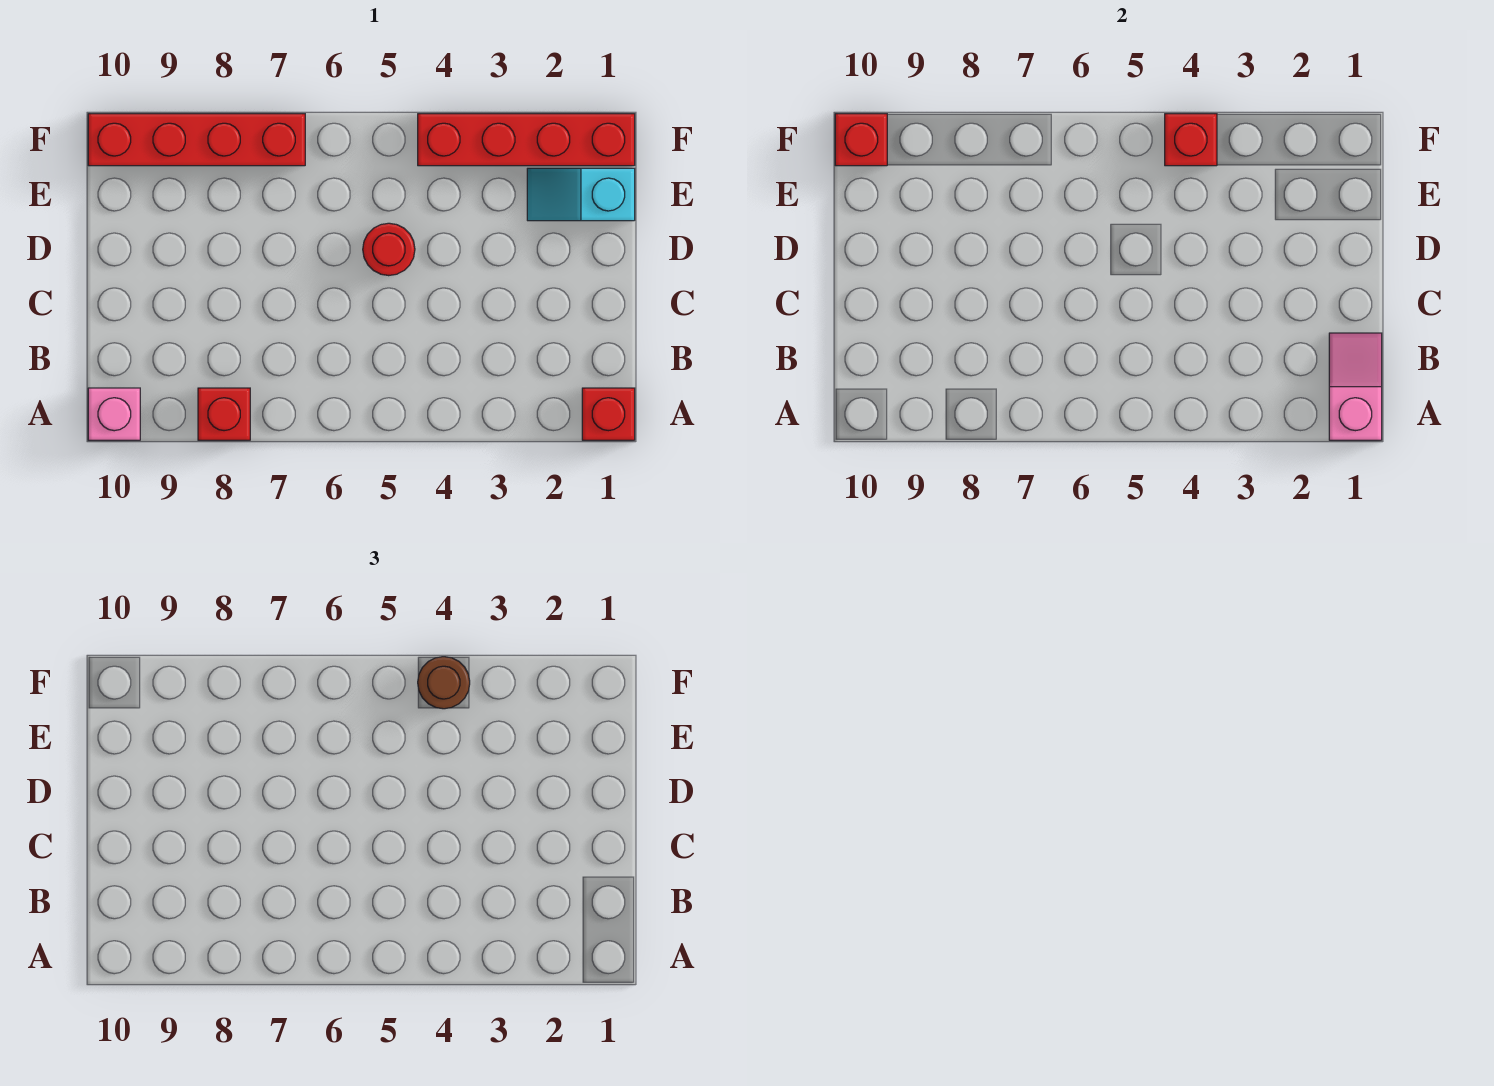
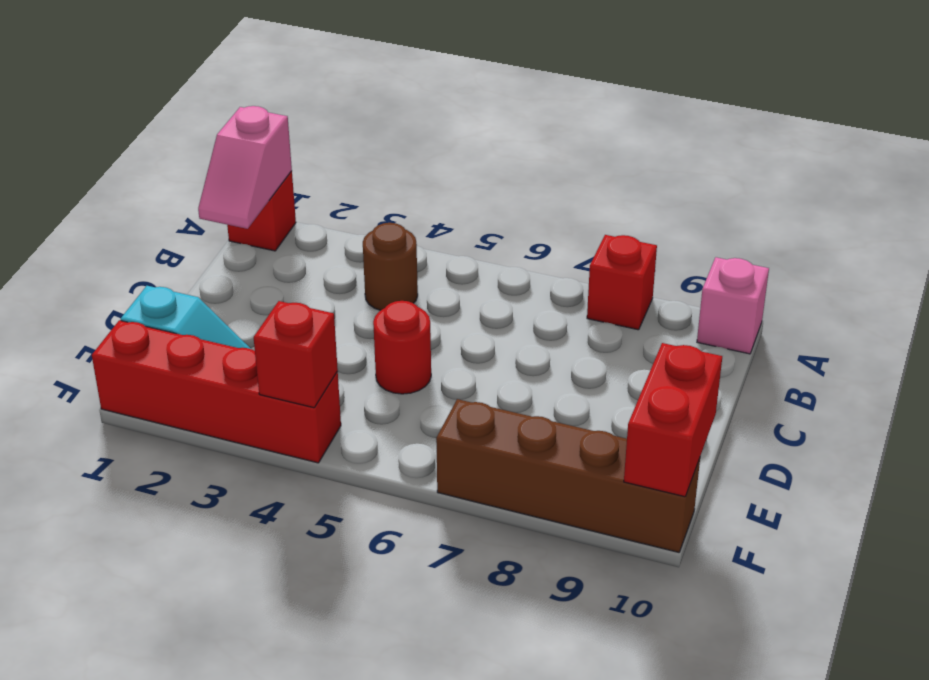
brown round brick F4 level 3 -> brown round brick B4 level 1
red brick F7:F10 level 1 -> brown brick F7:F10 level 1
red brick F10 level 2 -> red brick E10:F10 level 2

